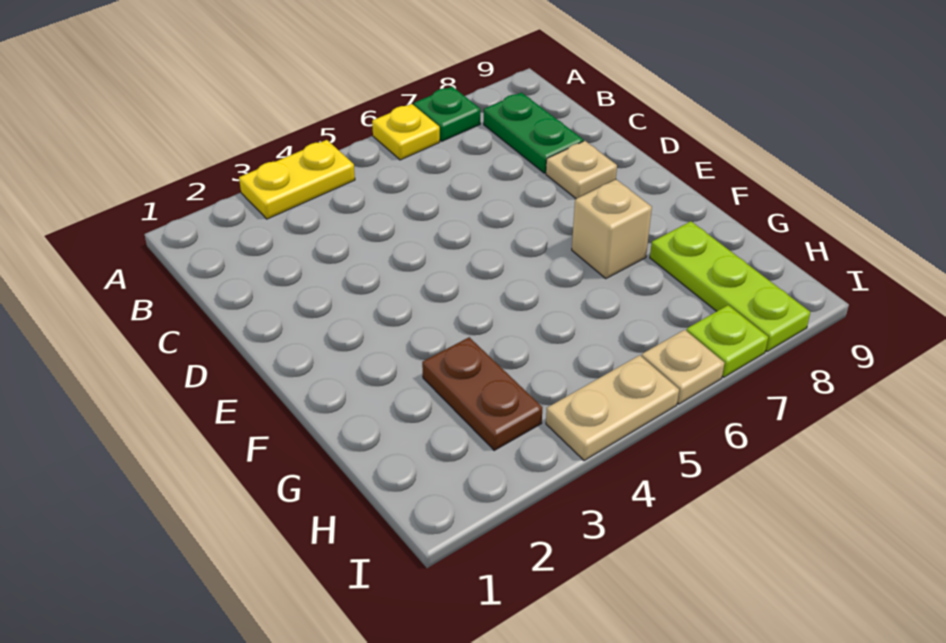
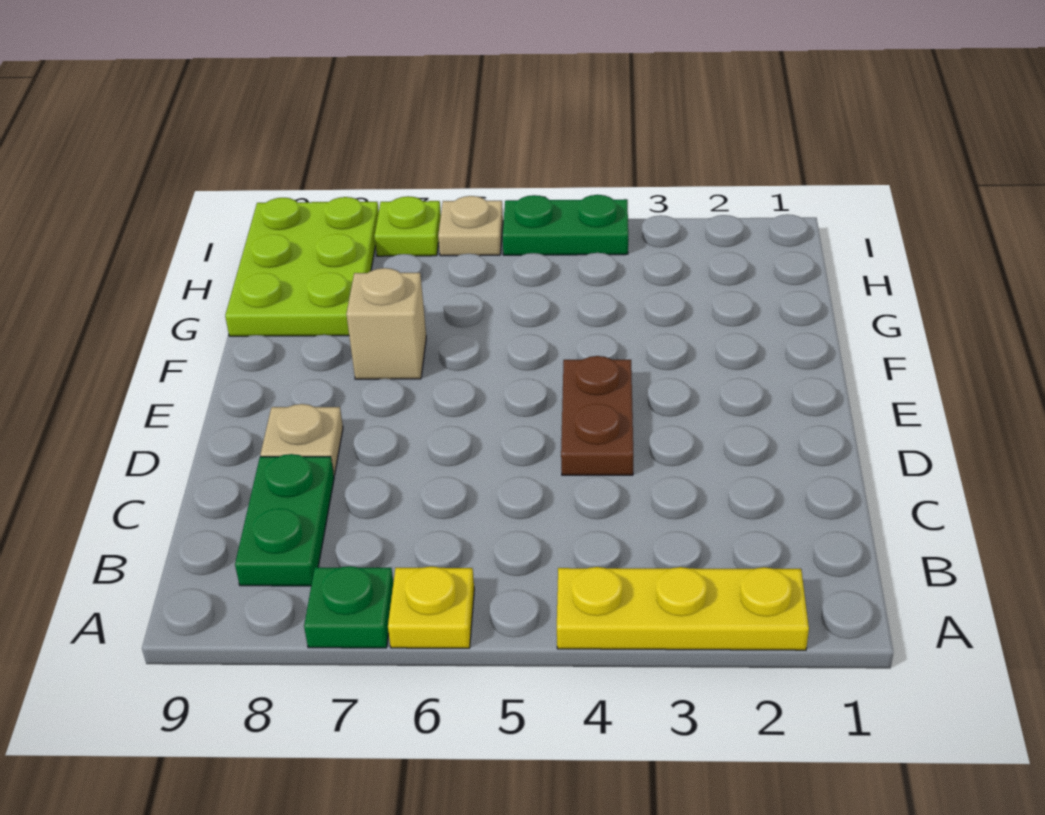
yellow plate A3:A4 level 1 -> yellow plate A2:A4 level 1
brown plate G3:H3 level 1 -> brown plate D4:E4 level 1
lime plate G8:I8 level 1 -> lime plate G8:I9 level 1
tan plate I4:I5 level 1 -> green plate I4:I5 level 1

